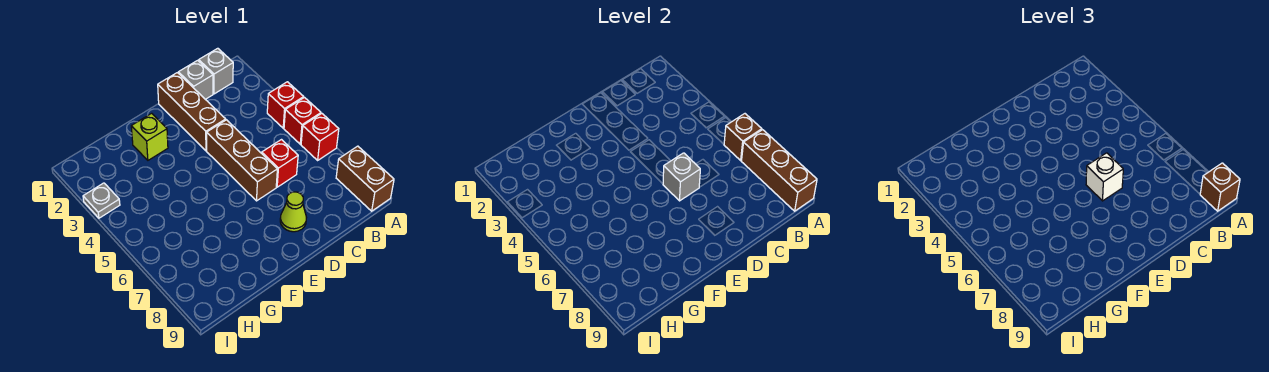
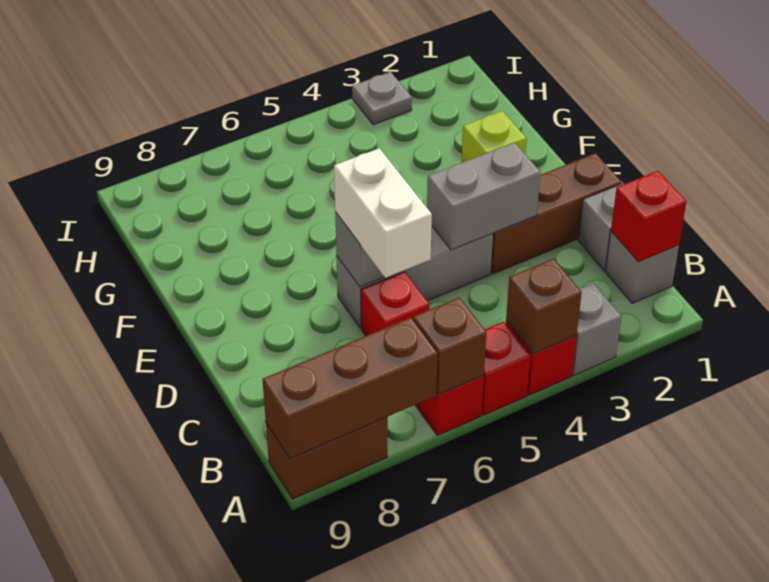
none -> grey brick A3 level 1
brown brick A9 level 3 -> brown brick A4 level 2
none -> red brick B1 level 2
none -> grey brick D3:D4 level 2
brown brick D4:D6 level 1 -> grey brick D4:D6 level 1
white brick D6 level 3 -> white brick C6:D6 level 3
lime cone D8 level 1 -> none

